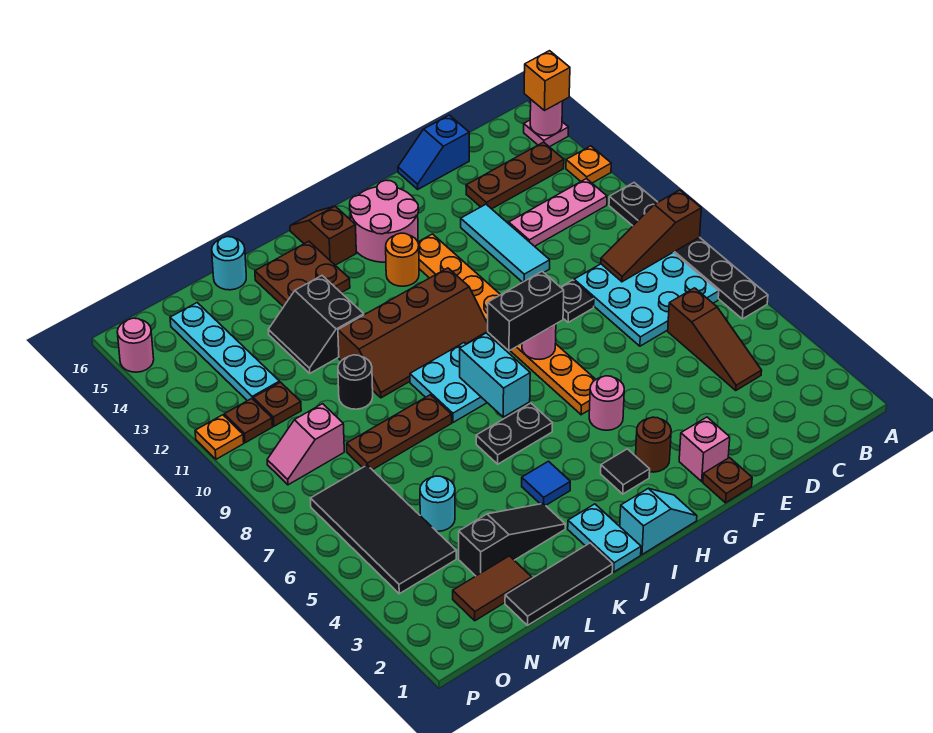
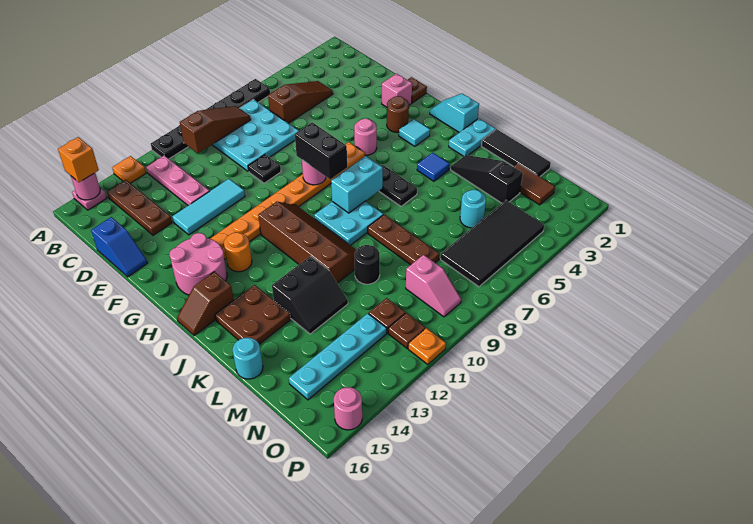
brown slope A9:C9 level 2 top A -> brown slope B8:B10 level 2 top 10
black tile H3 level 1 -> cyan tile H3 level 1

